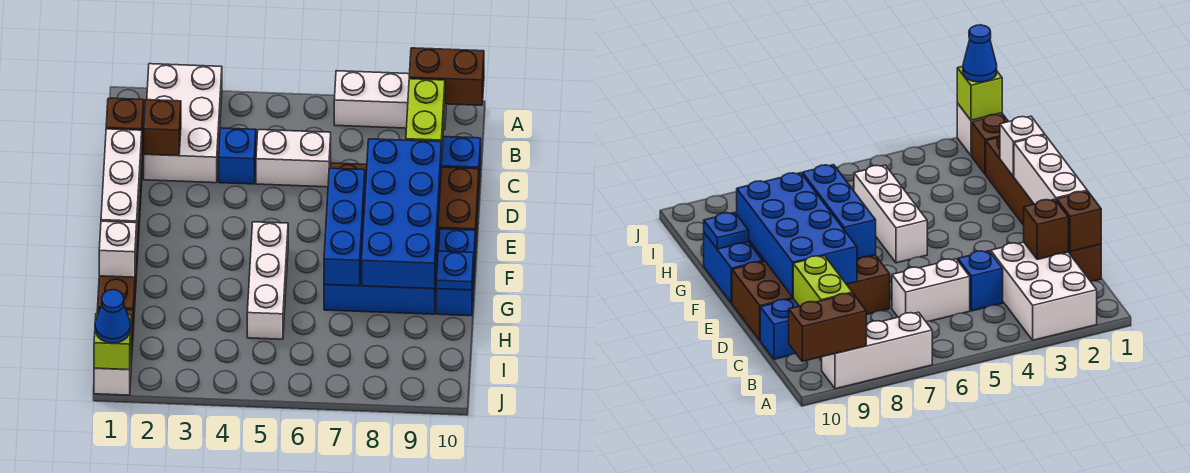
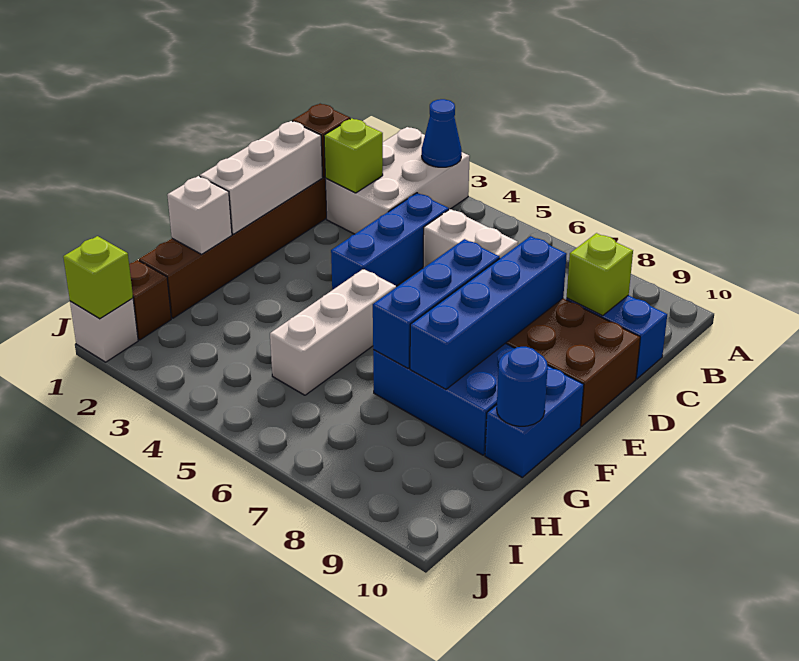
white brick A7:A9 level 1 -> none
brown brick A9:A10 level 2 -> none
lime brick B9:C9 level 2 -> lime brick C9 level 2
brown brick C2 level 2 -> lime brick C2 level 2
blue brick C4 level 1 -> blue brick C4:E4 level 1
blue brick D8:G9 level 2 -> blue brick D8:G8 level 2
blue plate G10 level 2 -> blue round brick G10 level 2
blue cone J1 level 3 -> blue cone A3 level 2

